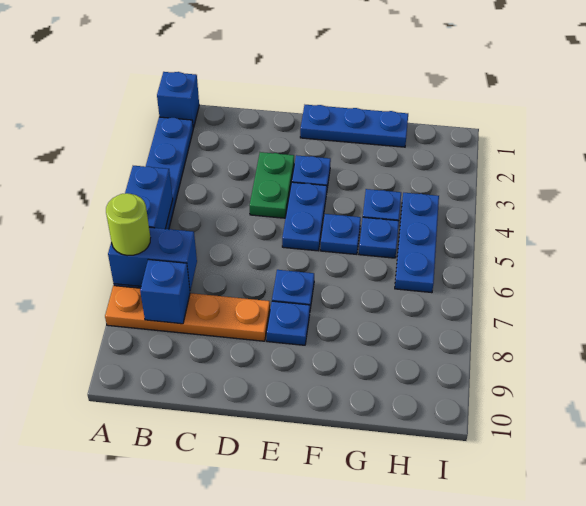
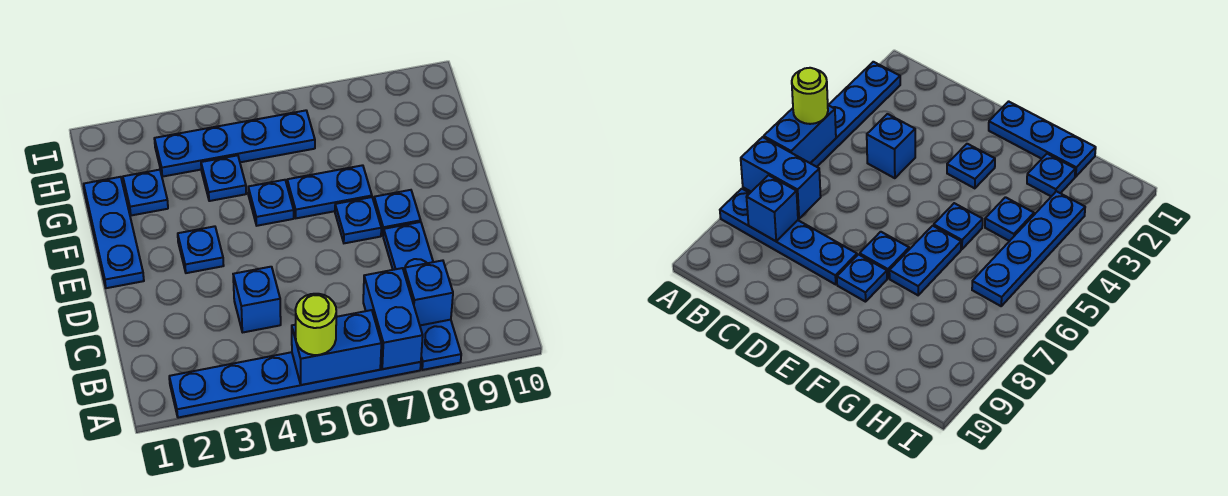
blue brick A1 level 1 -> blue brick C4 level 1
lime round brick A7 level 3 -> lime round brick A5 level 3
orange plate A8:D8 level 1 -> blue plate A8:D8 level 1
green plate D3:D4 level 1 -> none
blue plate E4:E5 level 1 -> blue plate F6:F7 level 1
blue plate G5 level 1 -> blue plate G2 level 1
blue plate H4:H6 level 1 -> blue plate H3:H6 level 1

